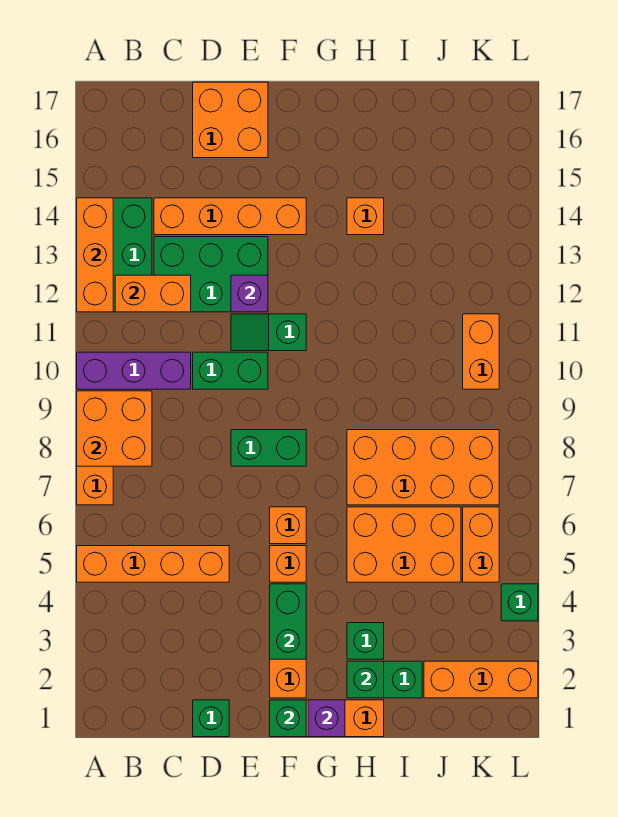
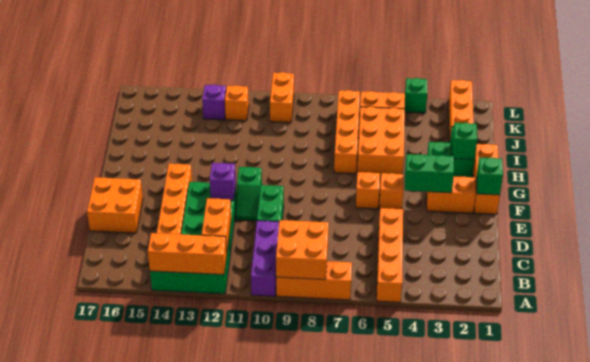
green brick D1 level 1 -> none
green brick E8:F8 level 1 -> none
purple brick G1 level 2 -> purple brick K13 level 1
orange brick H7:K8 level 1 -> orange brick H7:K7 level 1
orange brick H14 level 1 -> orange brick K12 level 1
orange brick K10:K11 level 1 -> orange brick K10:L10 level 1

